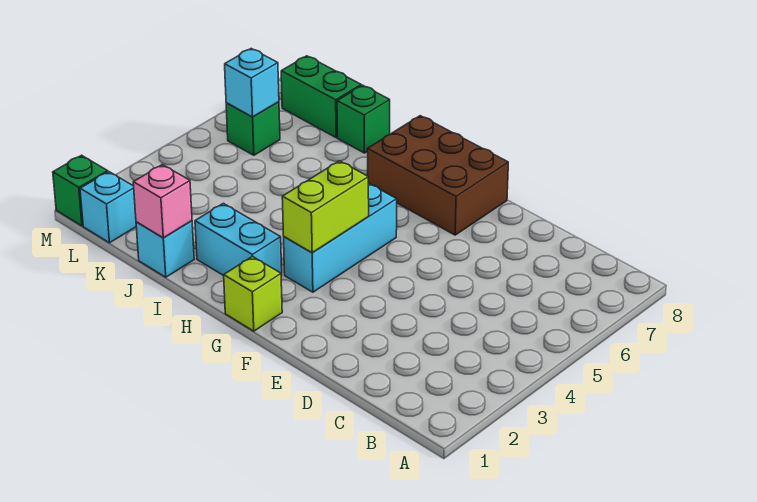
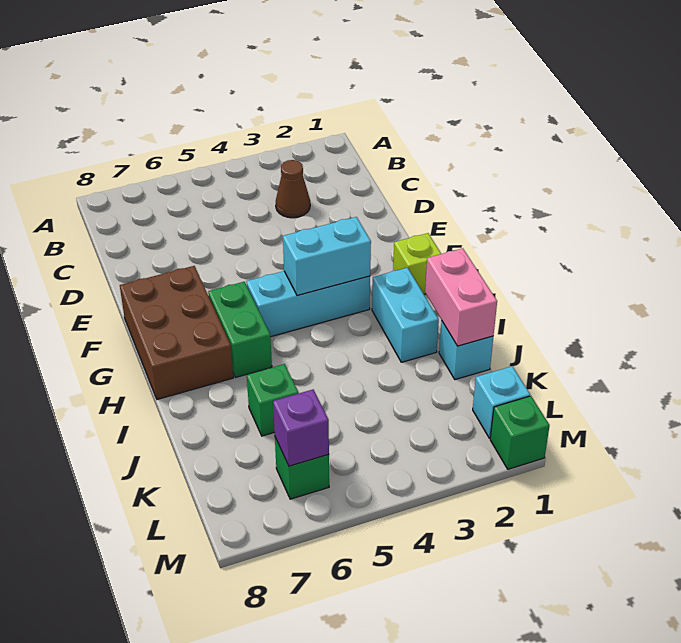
none -> brown cone C3 level 1
lime brick G3:G4 level 2 -> cyan brick G3:G4 level 2
pink brick J1 level 2 -> pink brick I1:J1 level 2
green brick J8 level 1 -> green brick J6 level 1
green brick K8:L8 level 1 -> green brick G6:H6 level 1
cyan brick L6 level 2 -> purple brick L6 level 2

